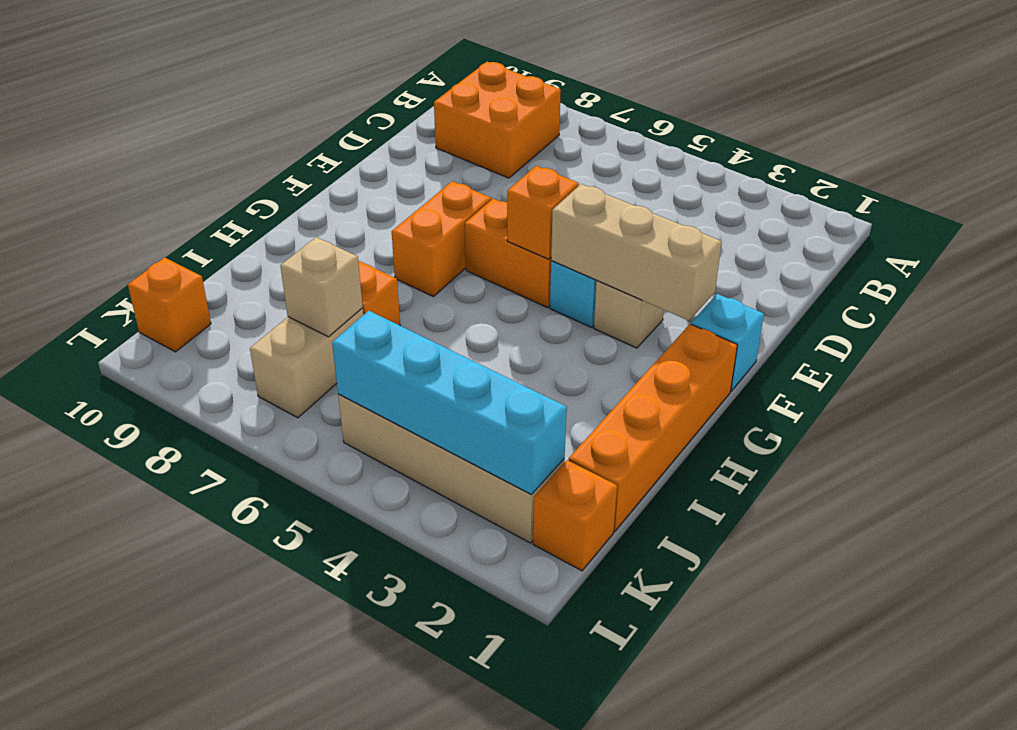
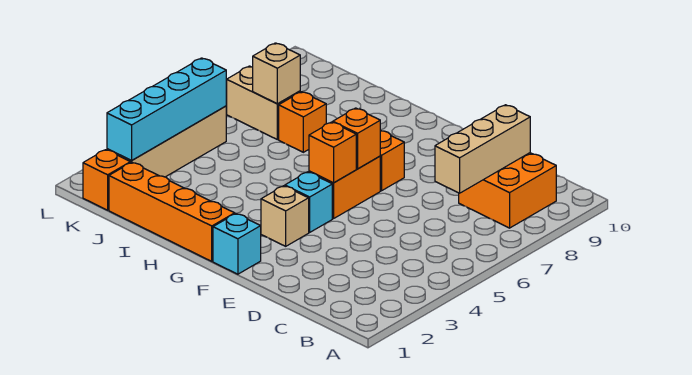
tan brick F2:F4 level 2 -> tan brick C7:C9 level 2
orange brick K10 level 1 -> orange brick F6 level 2

